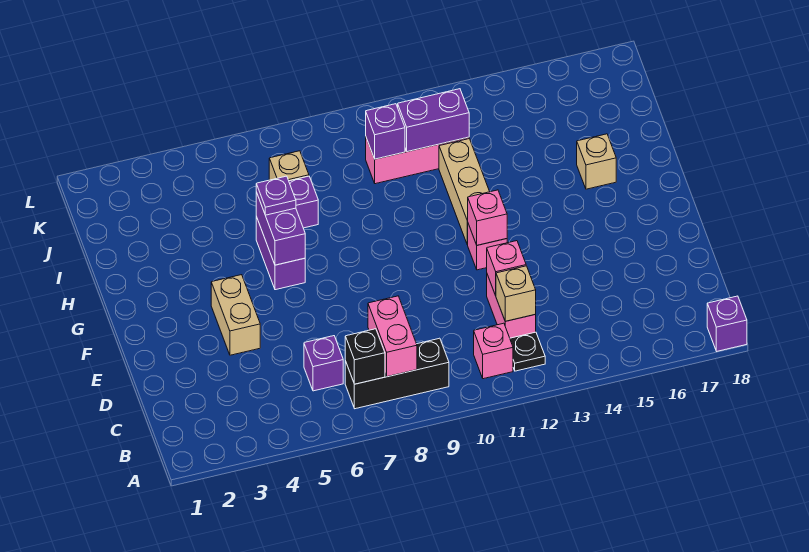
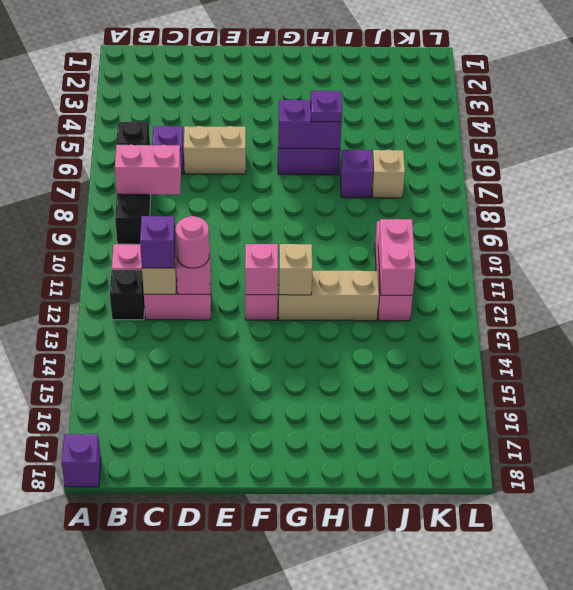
black plate B12 level 1 -> black brick B12 level 1
none -> pink round brick D12 level 3
tan brick E4:F4 level 1 -> tan brick D6:E6 level 1
tan brick H16 level 1 -> tan brick G12 level 2
purple brick J10 level 2 -> purple brick C12 level 3
purple brick J11:J12 level 2 -> pink brick J11:J12 level 2

